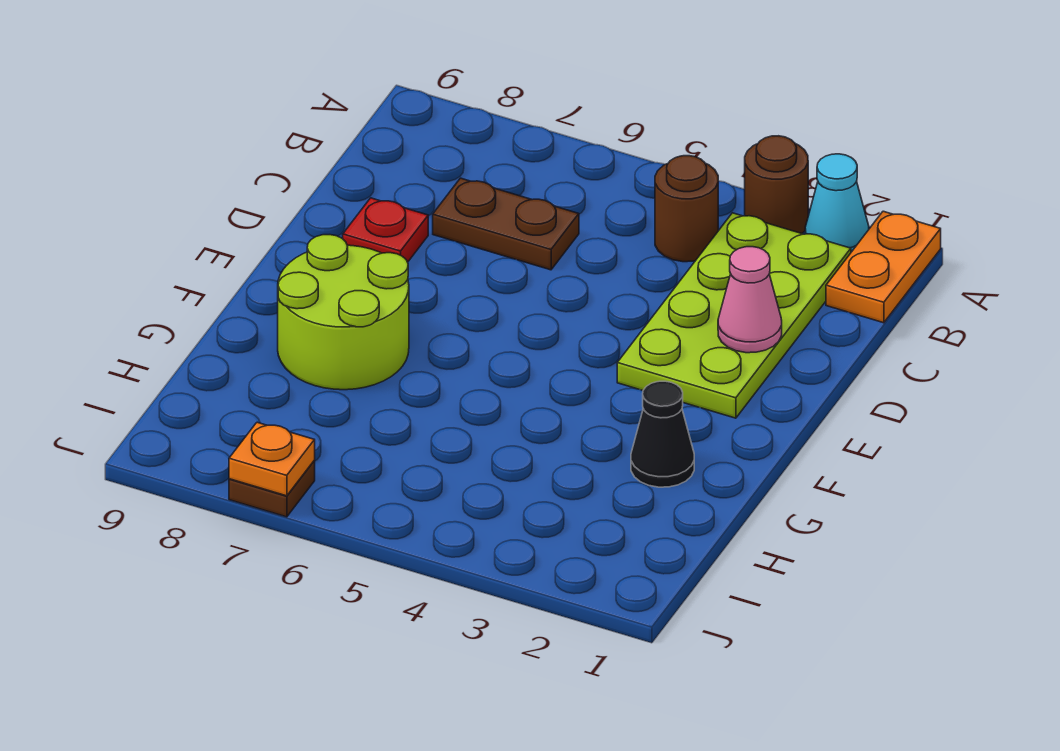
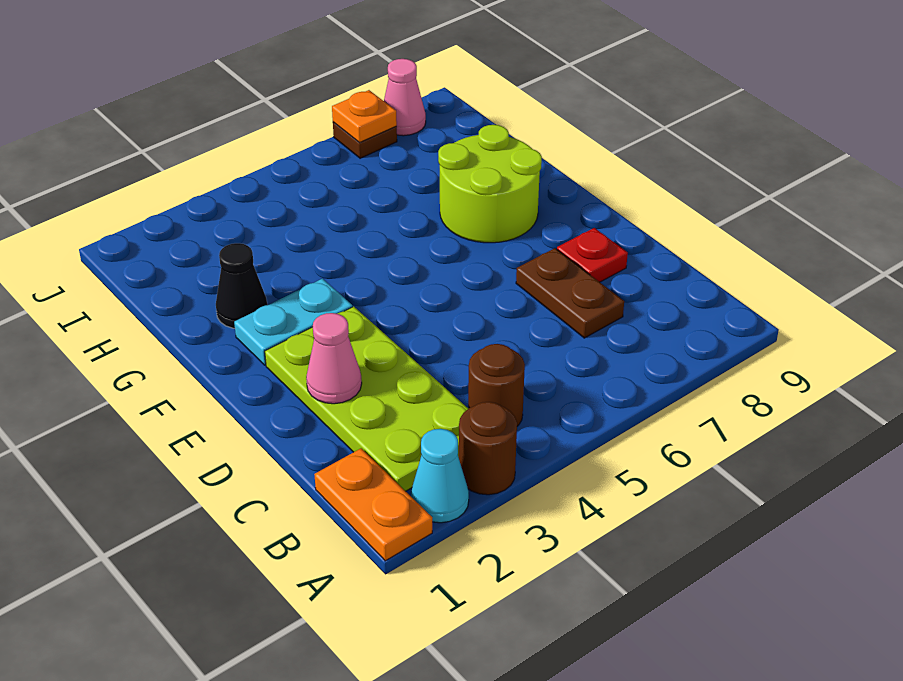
brown plate C6:C7 level 1 -> brown plate C7:D7 level 1
none -> cyan plate F2:F3 level 1
none -> pink cone J8 level 1

